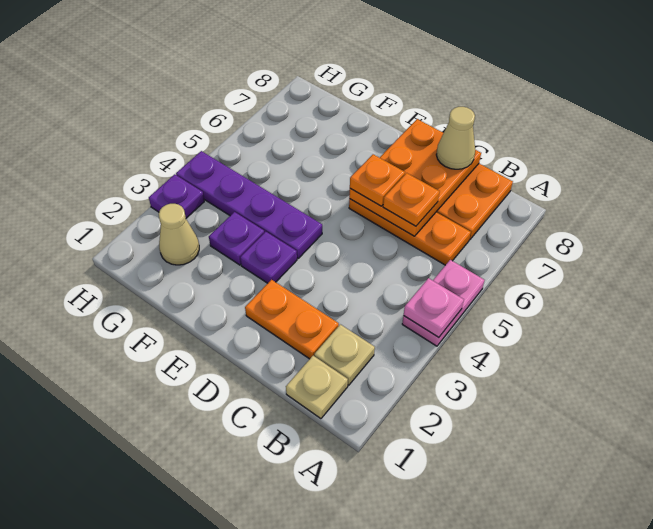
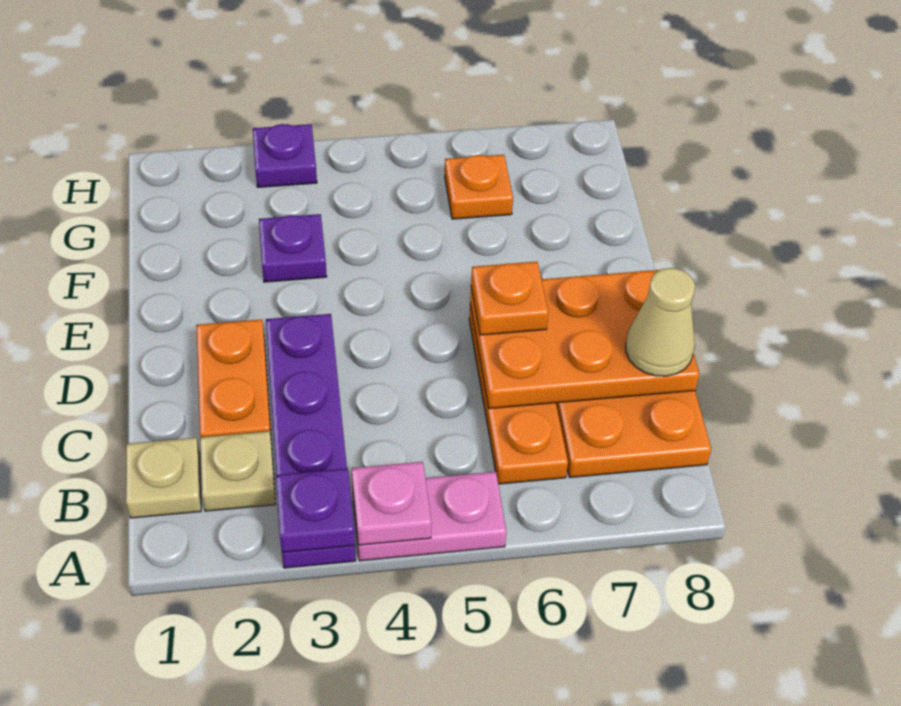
orange plate C6 level 3 -> orange plate G6 level 1
purple plate E3 level 1 -> purple plate A3 level 2
purple plate E4:H4 level 1 -> purple plate A3:D3 level 1
tan cone G2 level 1 -> none

